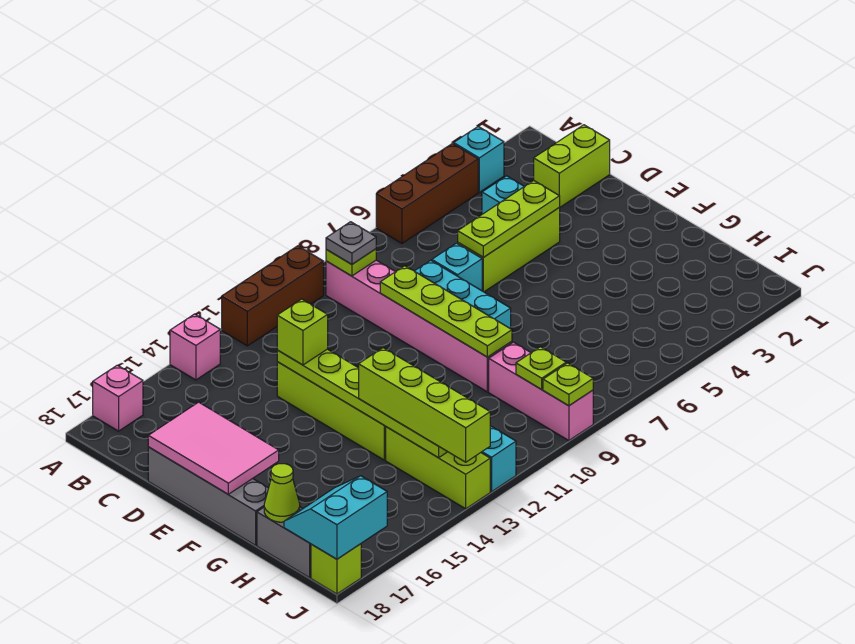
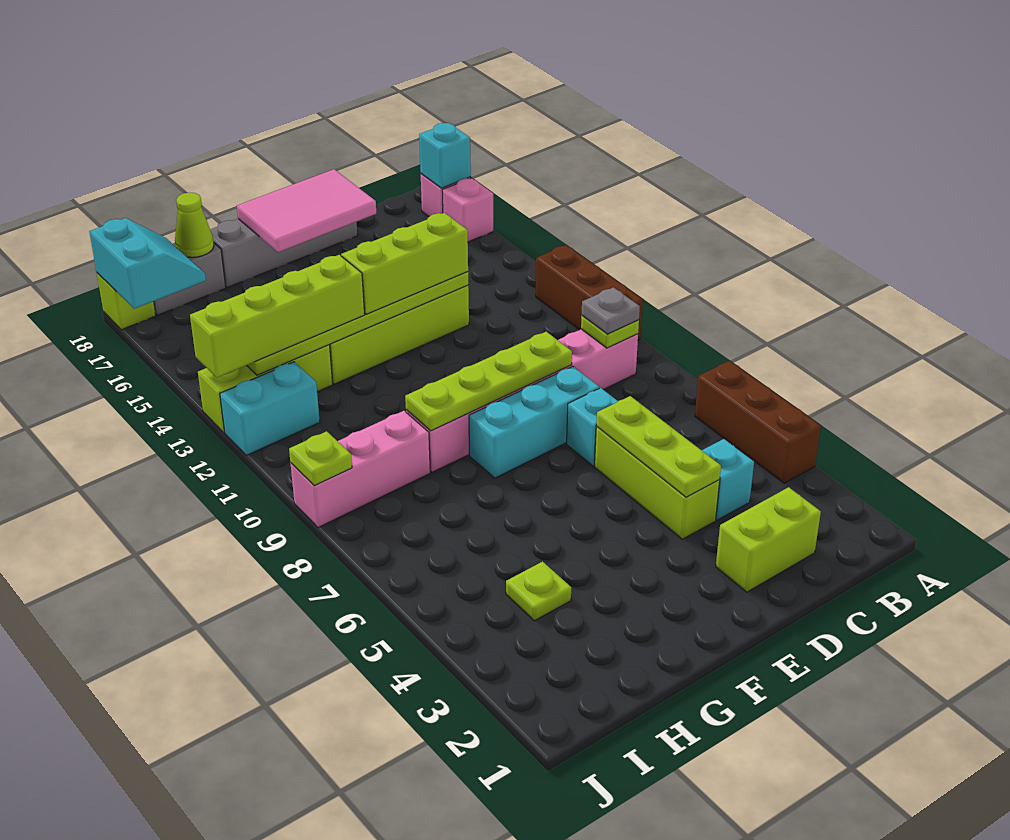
cyan brick A3 level 1 -> cyan brick A17 level 2
pink brick A14 level 1 -> pink brick A16 level 1
lime brick C1:C2 level 1 -> lime brick C2:D2 level 1
lime brick D13 level 3 -> lime brick D13:F13 level 3
lime plate I9 level 2 -> lime plate H4 level 1

